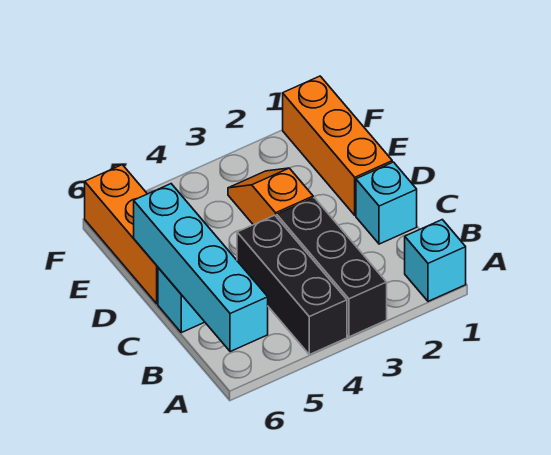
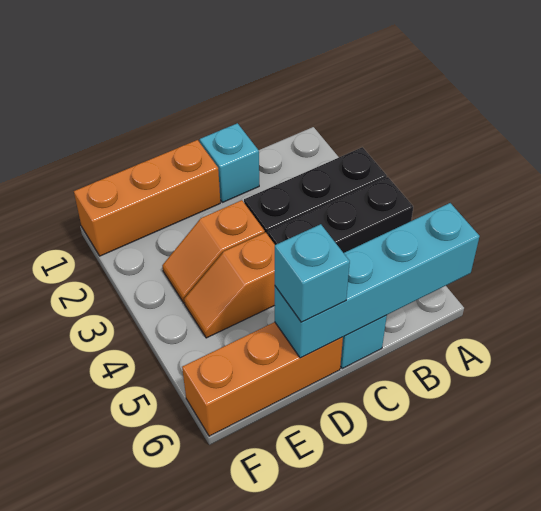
cyan brick A1 level 1 -> cyan brick D6 level 3
none -> orange slope D4:E4 level 1 top D

